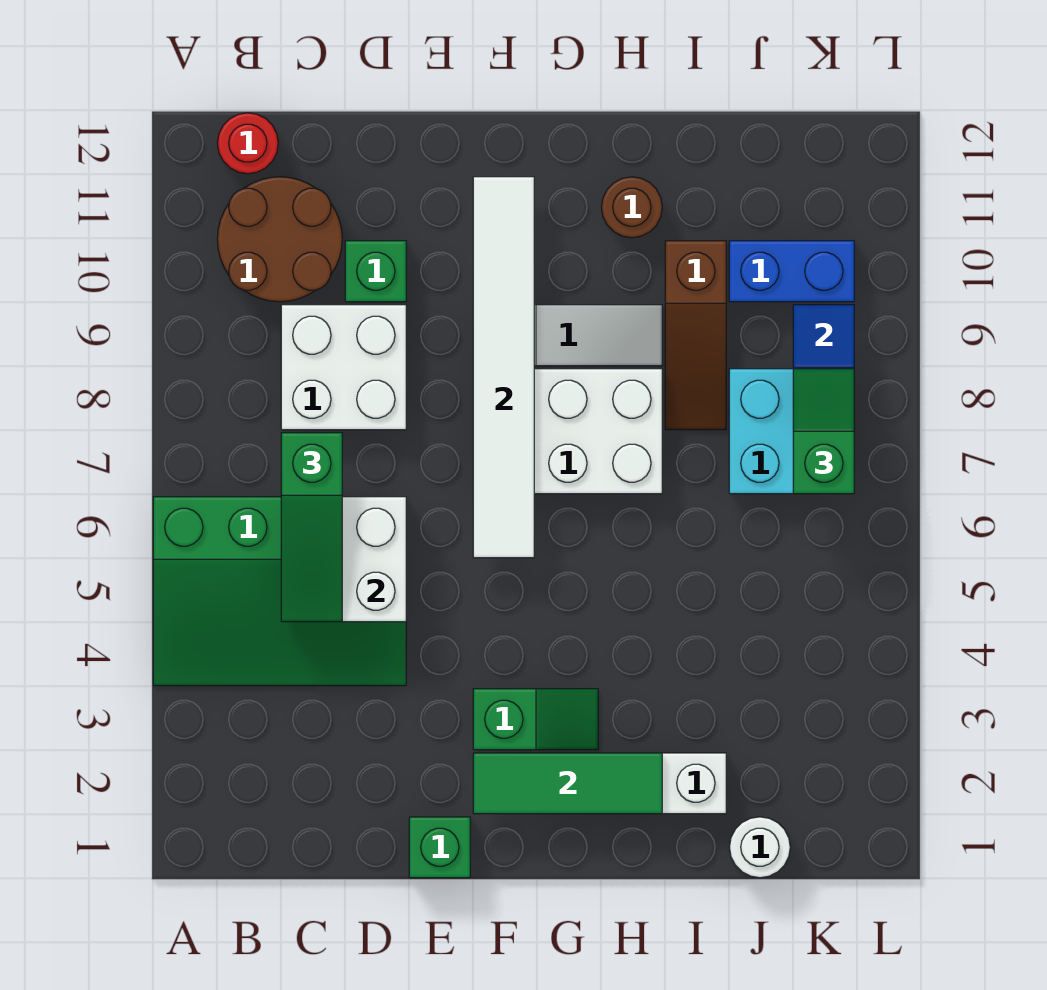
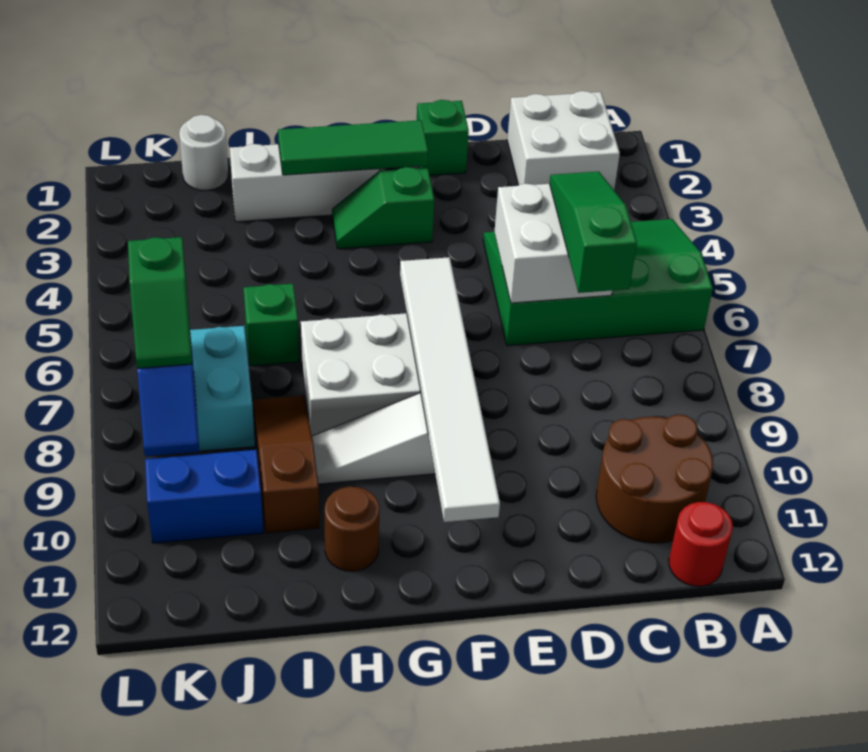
white brick C8:D9 level 1 -> white brick B1:C2 level 1
green brick D10 level 1 -> green brick I6 level 1

